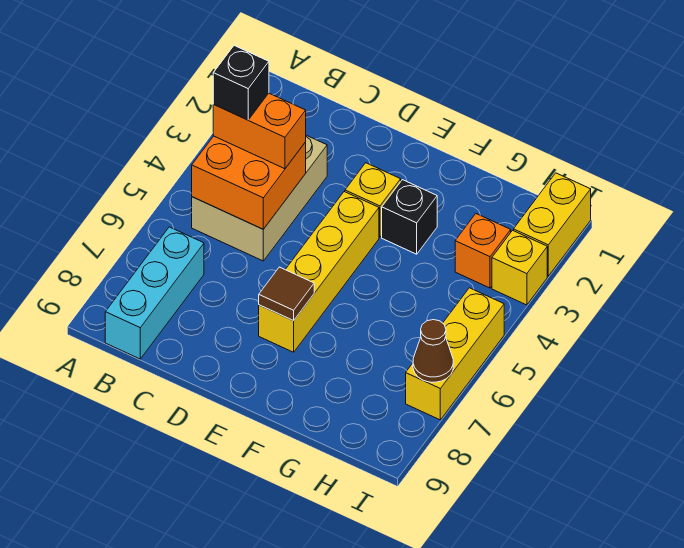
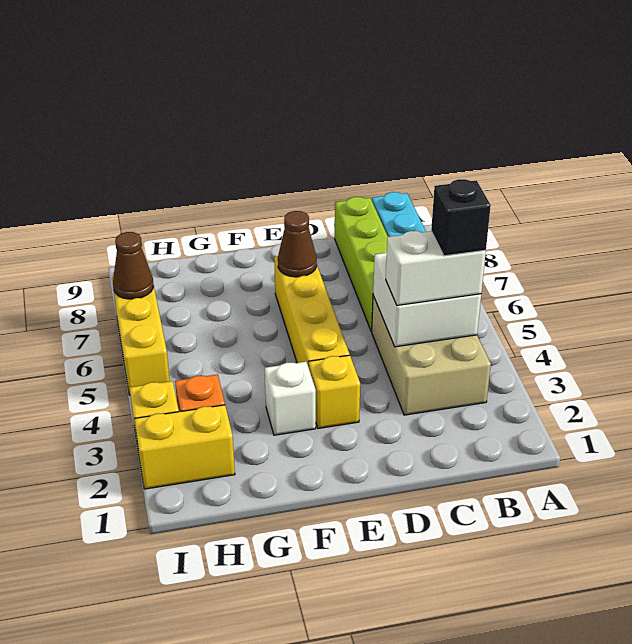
orange brick B4:C5 level 2 -> white brick B4:C5 level 2
orange brick B4:C4 level 3 -> white brick B4:C4 level 3
none -> lime brick C6:C9 level 1
brown tile E7 level 2 -> brown cone E7 level 2
black brick F3 level 1 -> white brick F3 level 1
yellow brick I1:I2 level 1 -> yellow brick H2:I2 level 1

